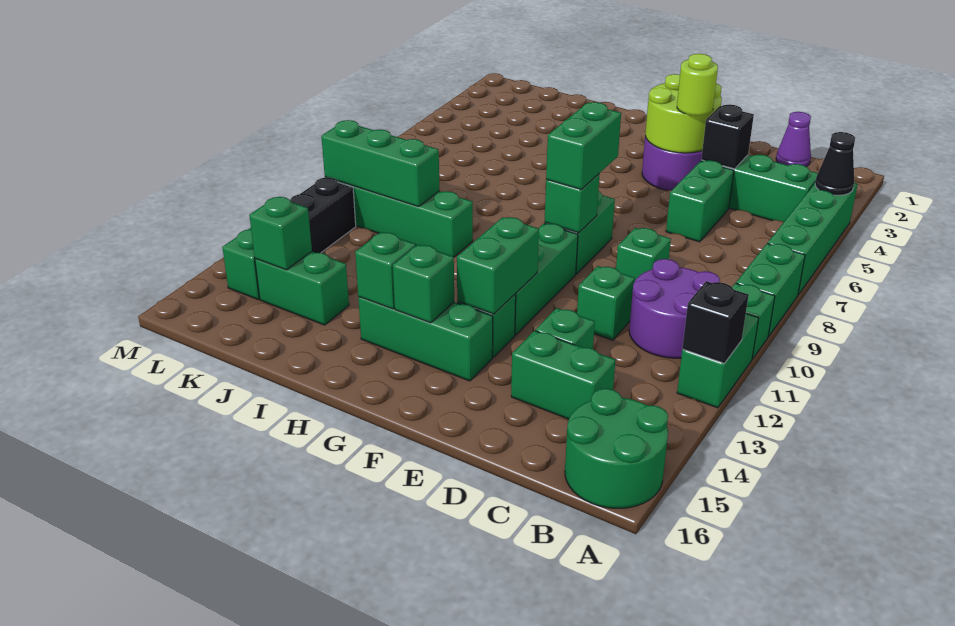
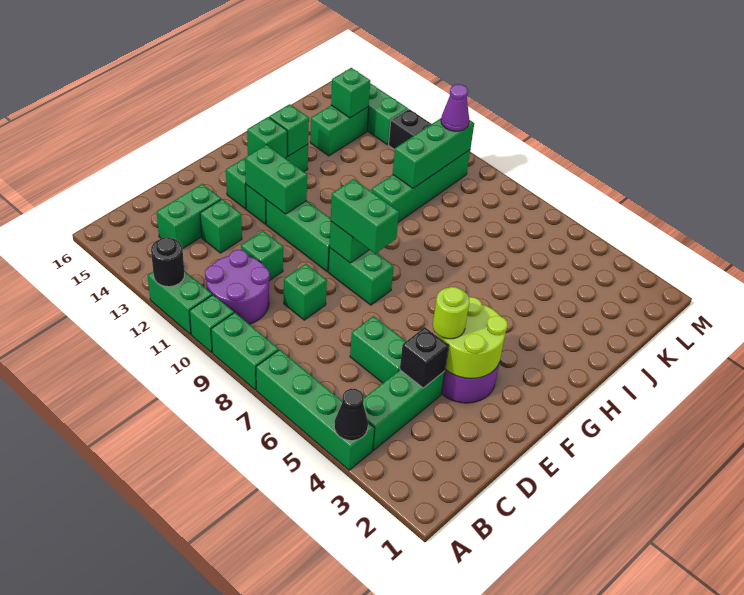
black brick A12 level 2 -> black round brick A12 level 2
green round brick A15:B16 level 1 -> none
purple cone C1 level 1 -> purple cone L10 level 3

